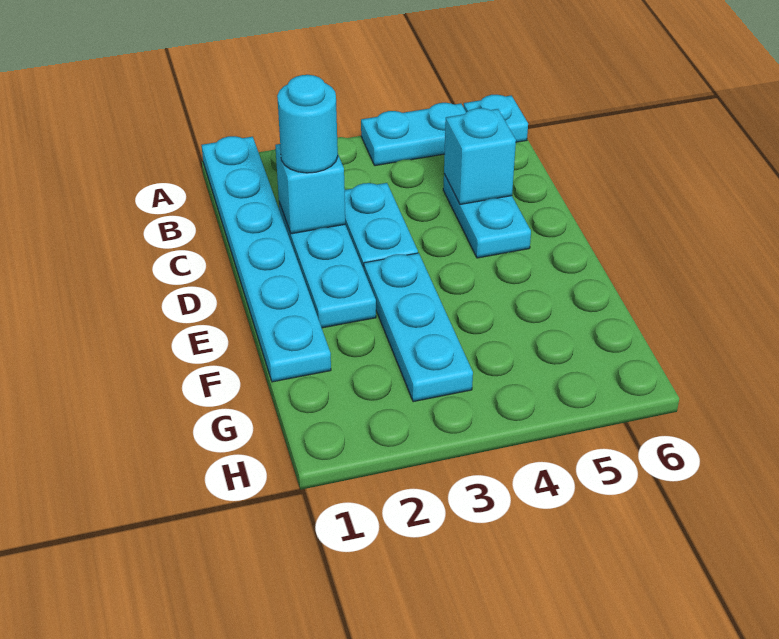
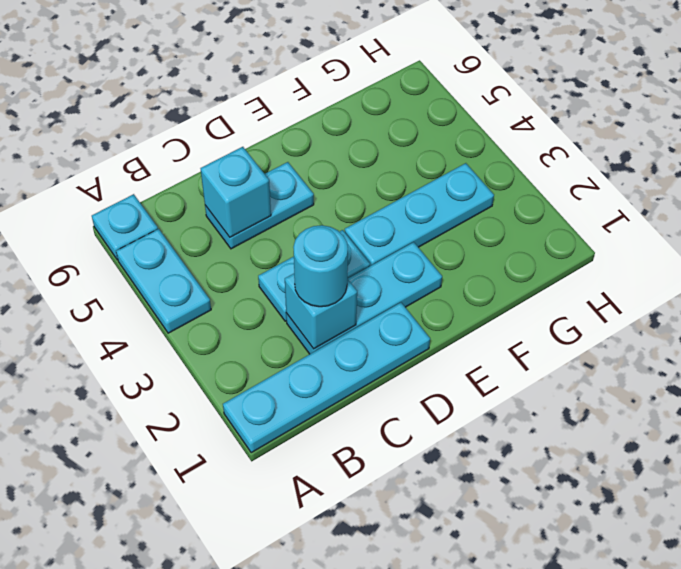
cyan plate A1:F1 level 1 -> cyan plate A1:D1 level 1

